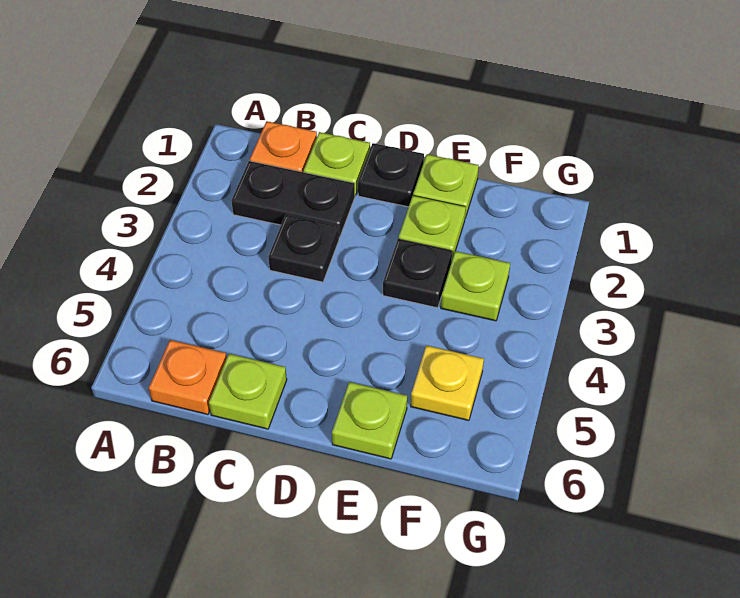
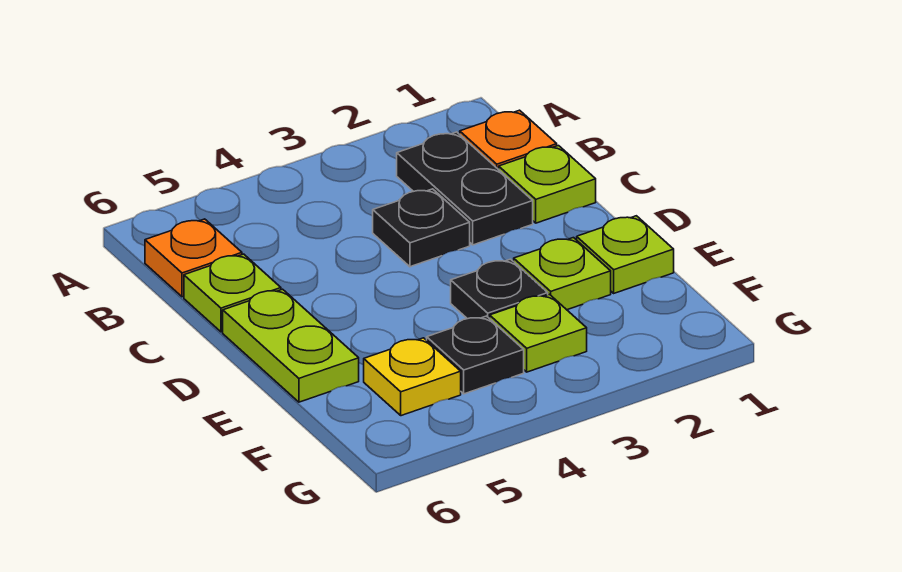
black plate D1 level 1 -> black plate F4 level 1
lime plate E6 level 1 -> lime plate D6:E6 level 1

